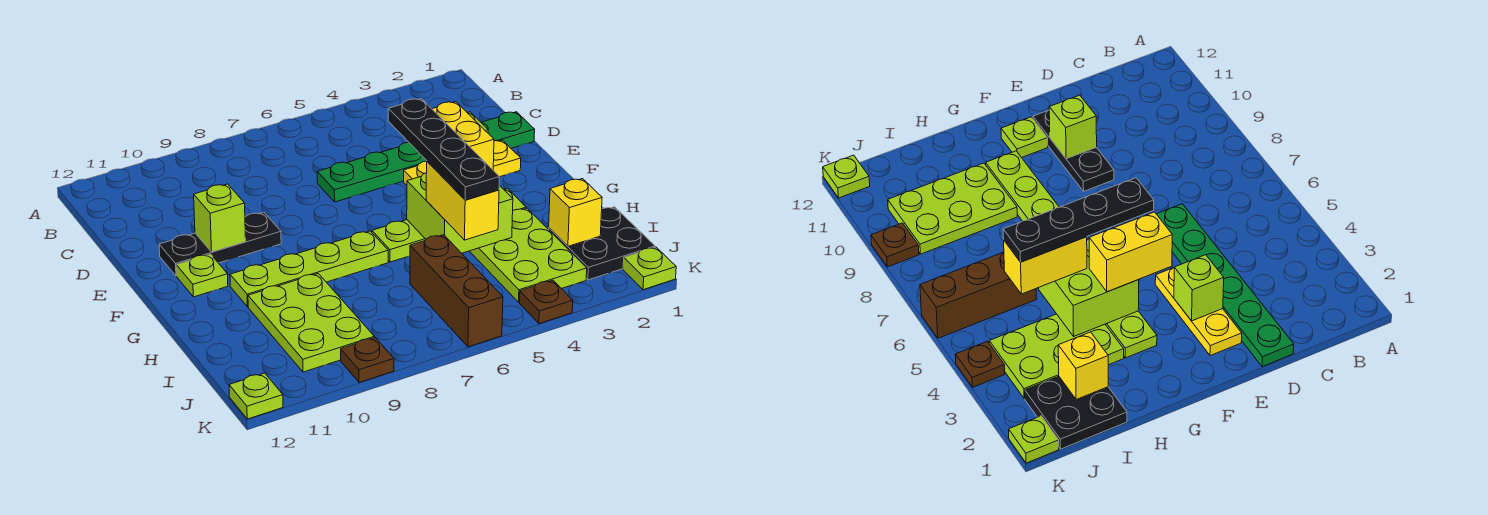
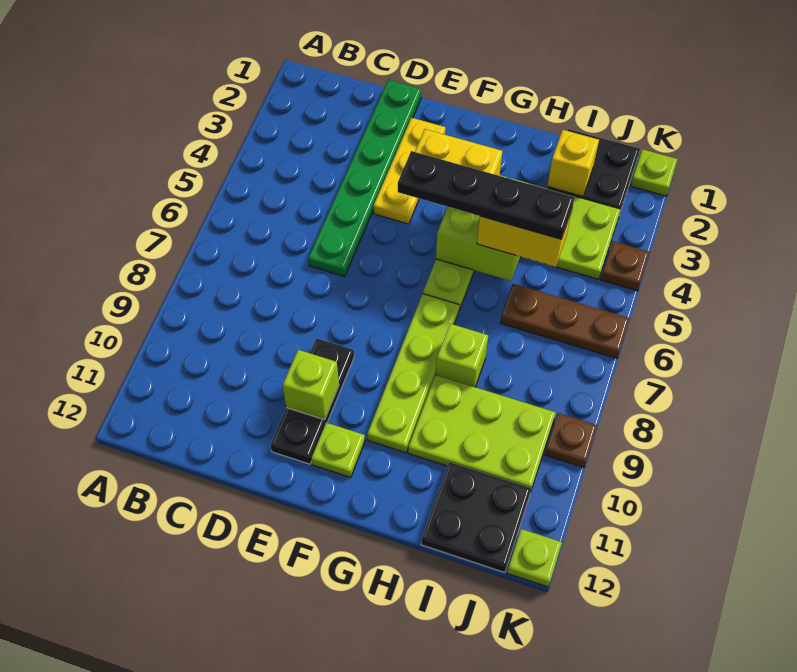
lime brick E3 level 2 -> lime brick H8 level 1
brown brick I6:K6 level 1 -> brown plate I6:K6 level 1
none -> black plate I11:J12 level 1

